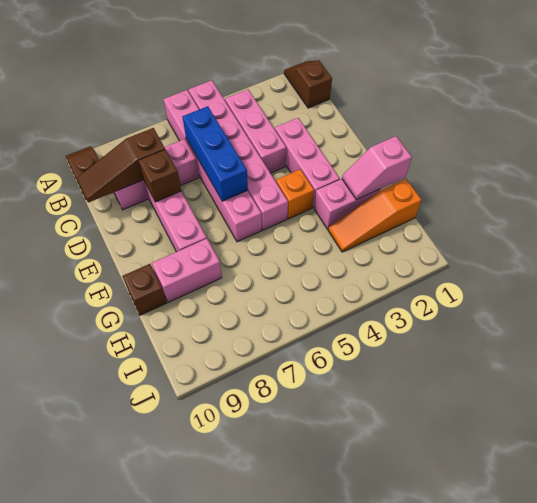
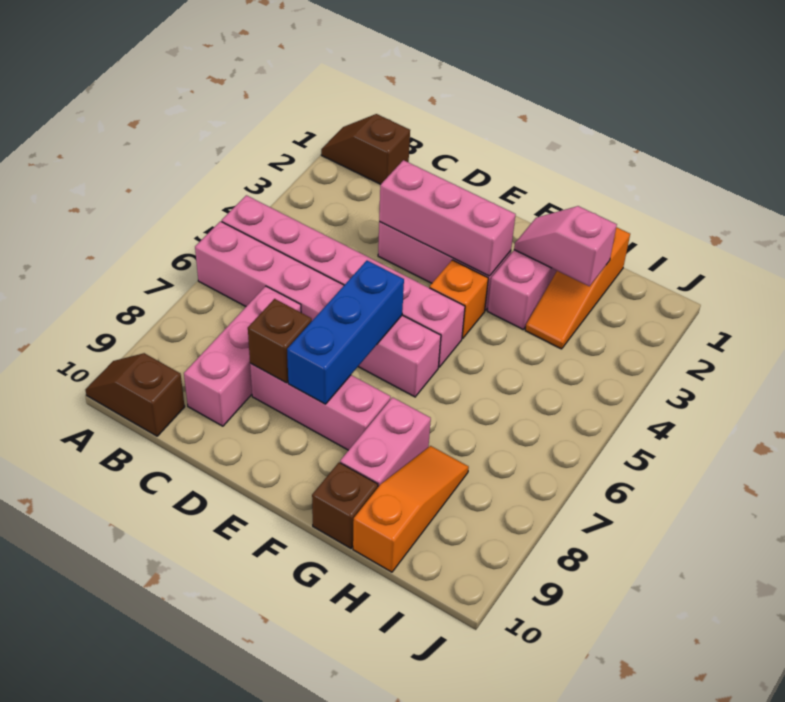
pink brick B4:D4 level 1 -> pink brick D3:F3 level 2
blue brick C6:E6 level 2 -> blue brick E6:E8 level 2
brown slope C8:C10 level 2 top 8 -> none
pink slope G1:G2 level 2 top 1 -> pink slope G2:H2 level 2 top H
none -> orange slope H8:H10 level 1 top 10

